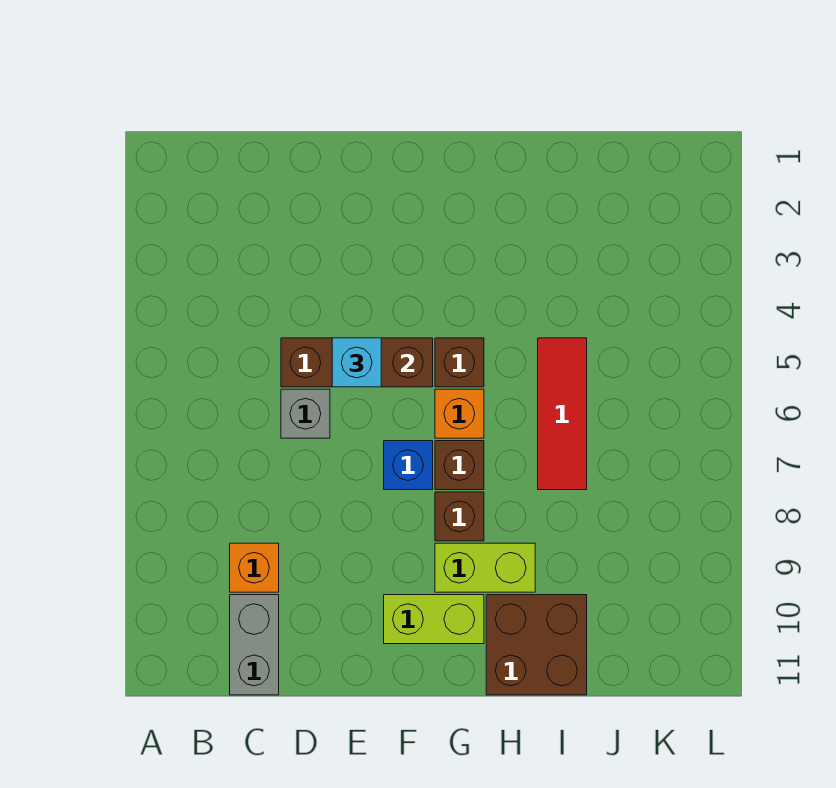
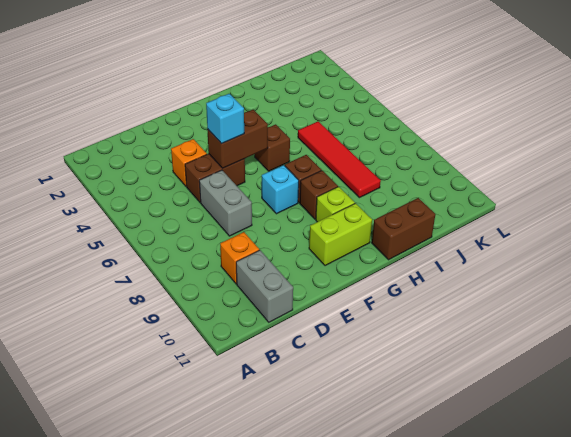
grey brick D6 level 1 -> grey brick D6:D7 level 1
blue brick F7 level 1 -> cyan brick F7 level 1
orange brick G6 level 1 -> orange brick D4 level 1
lime brick G9:H9 level 1 -> lime brick G9 level 1
brown brick H10:I11 level 1 -> brown brick H11:I11 level 1
red tile I5:I7 level 1 -> red tile I5:I8 level 1

